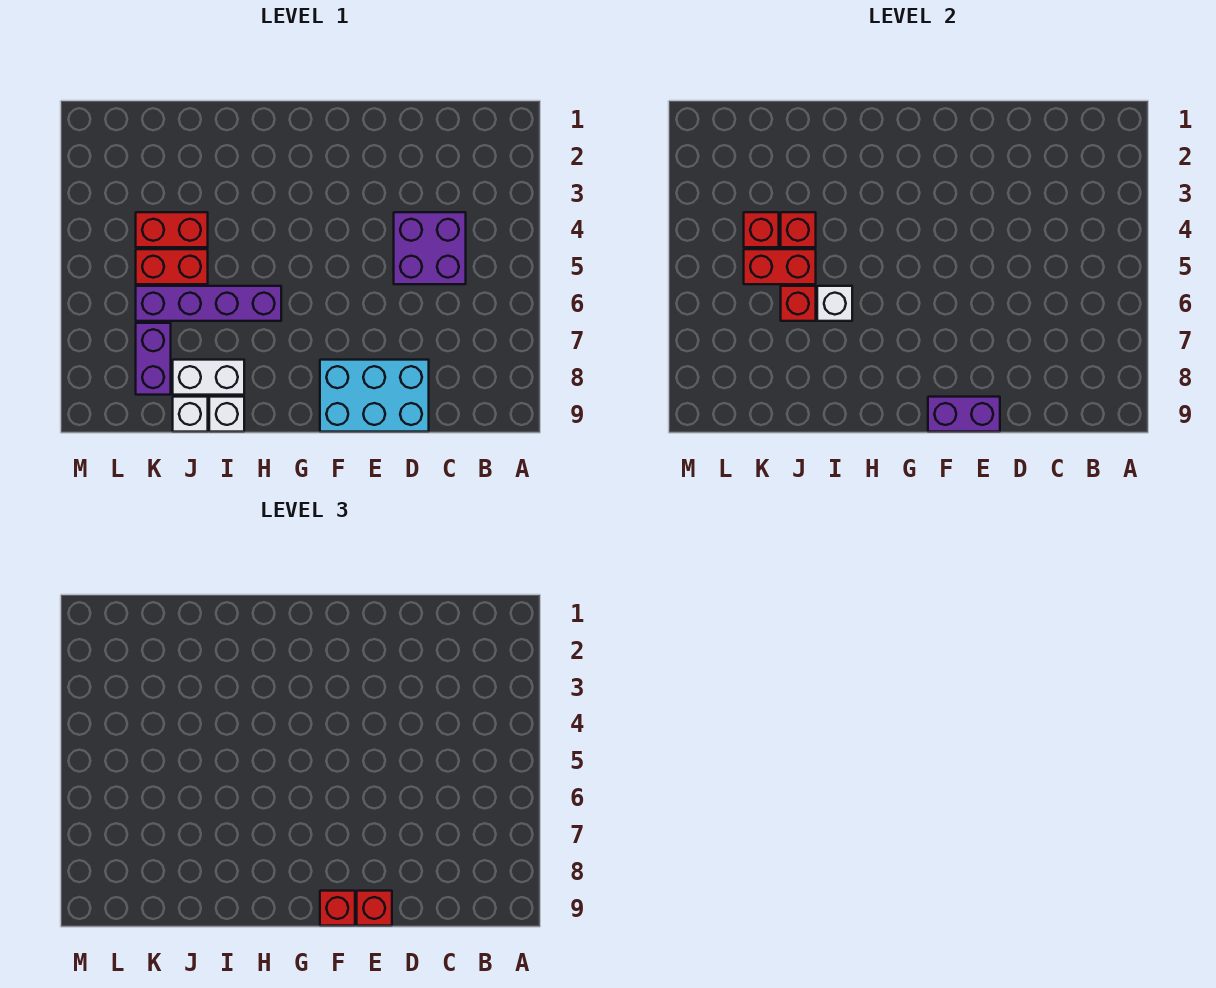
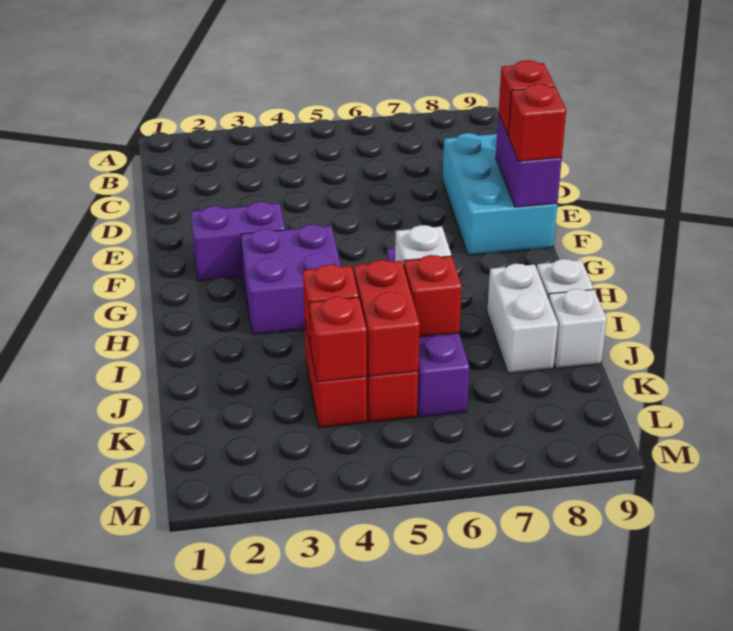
purple brick C4:D5 level 1 -> purple brick G3:H4 level 1
purple brick K7:K8 level 1 -> purple brick F2:F3 level 1

